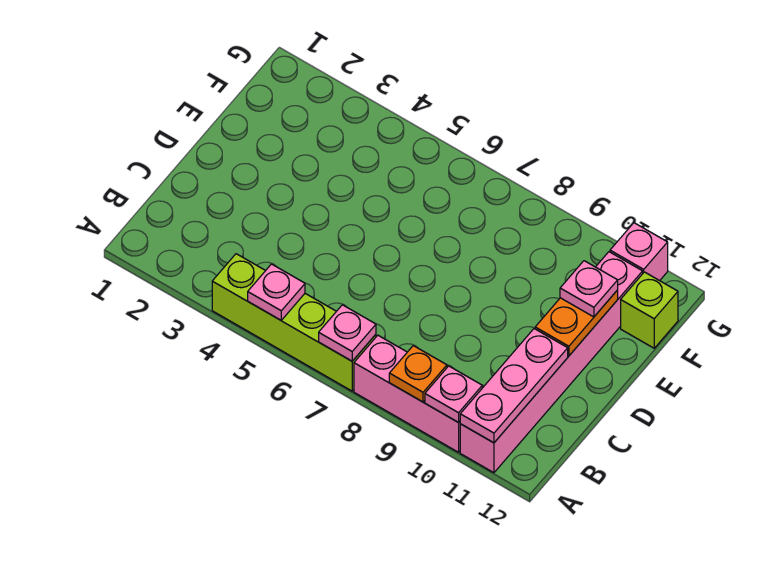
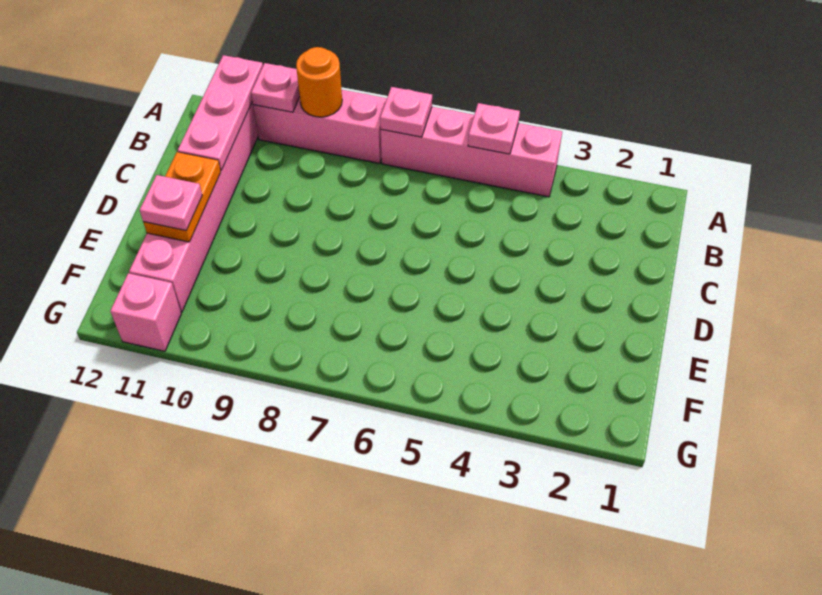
lime brick A4:A7 level 1 -> pink brick A4:A7 level 1
orange plate A9 level 2 -> orange round brick A9 level 2
lime brick F12 level 1 -> none

